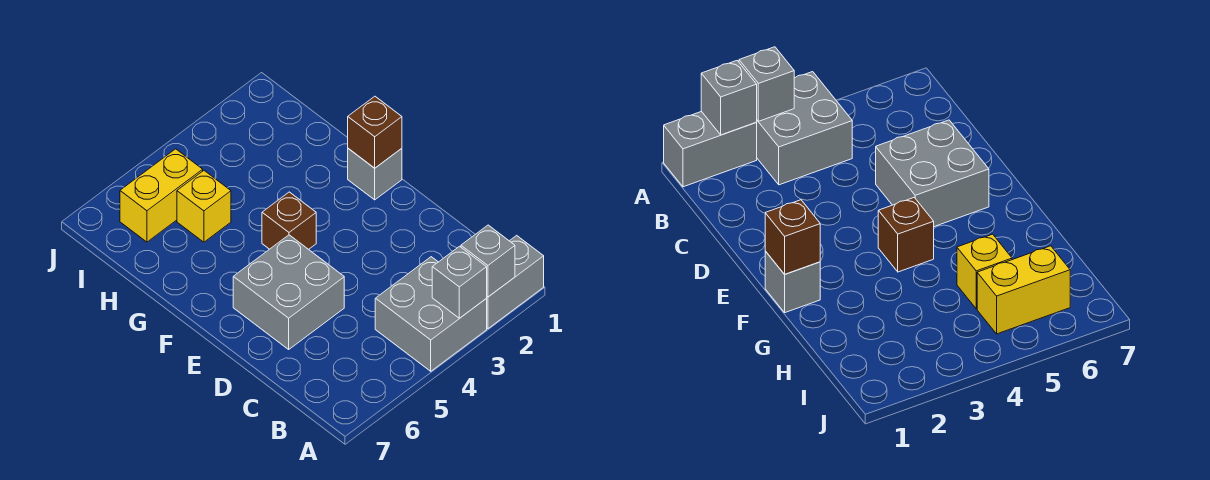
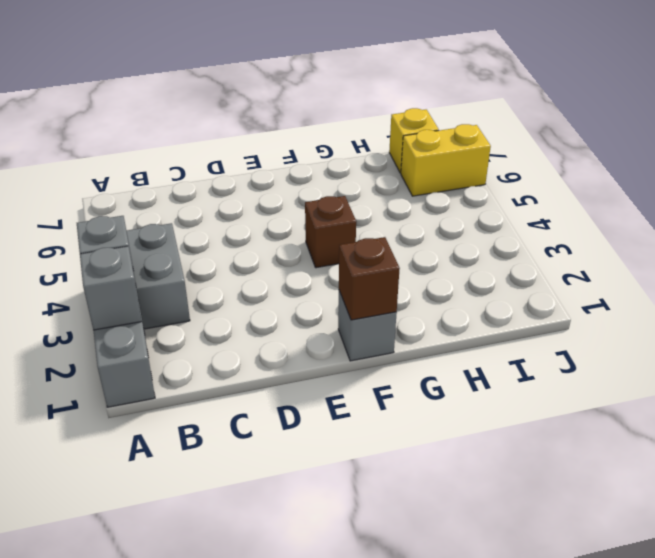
grey brick D5:E6 level 1 -> none
yellow brick H5 level 1 -> yellow brick I7 level 1
yellow brick I5:I6 level 1 -> yellow brick I6:J6 level 1

